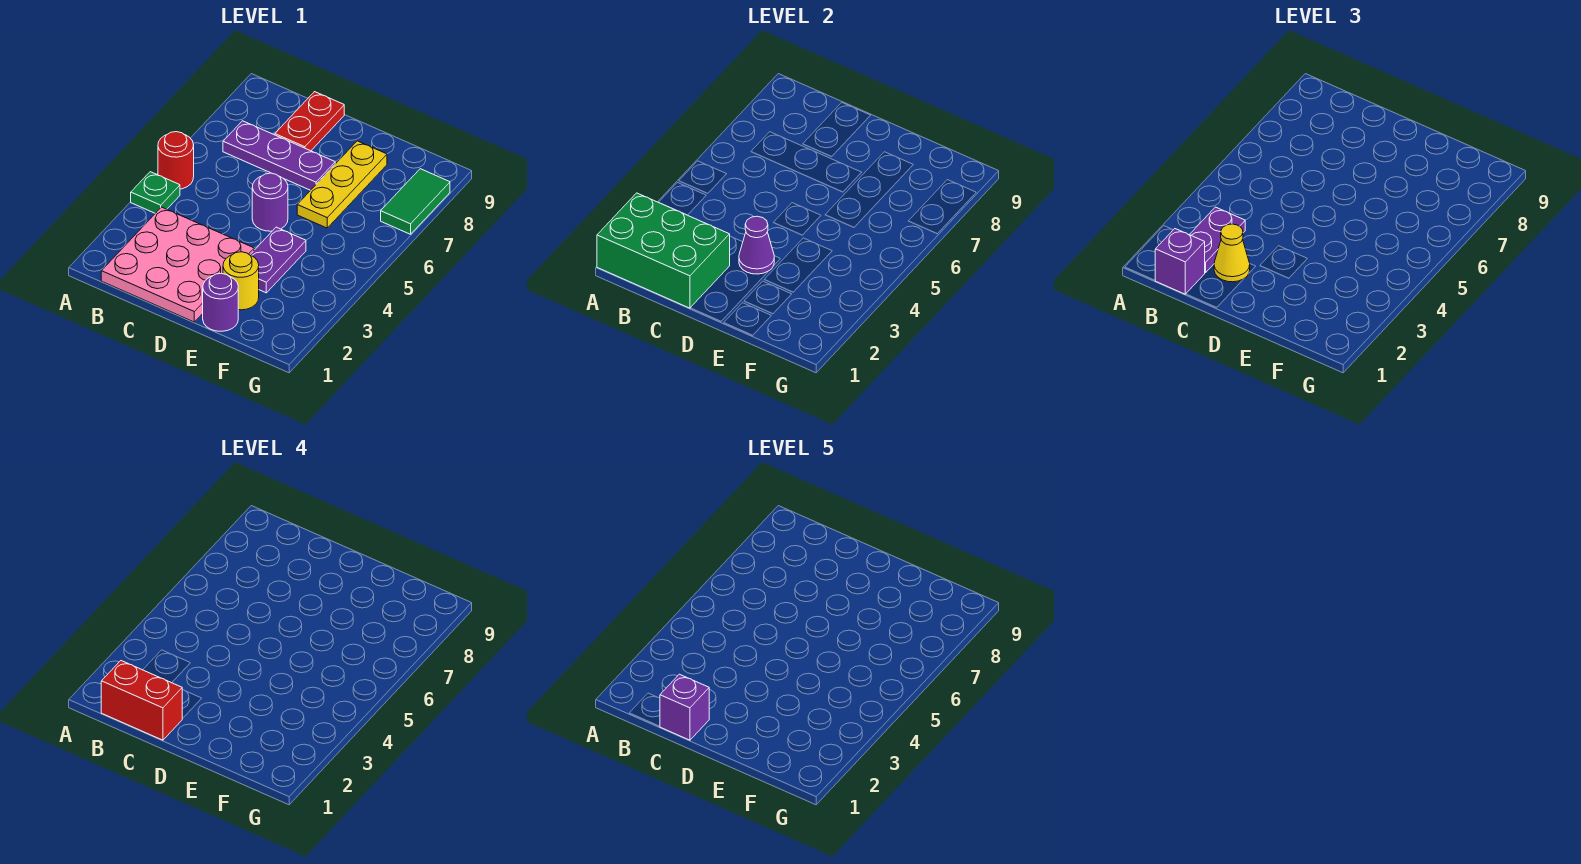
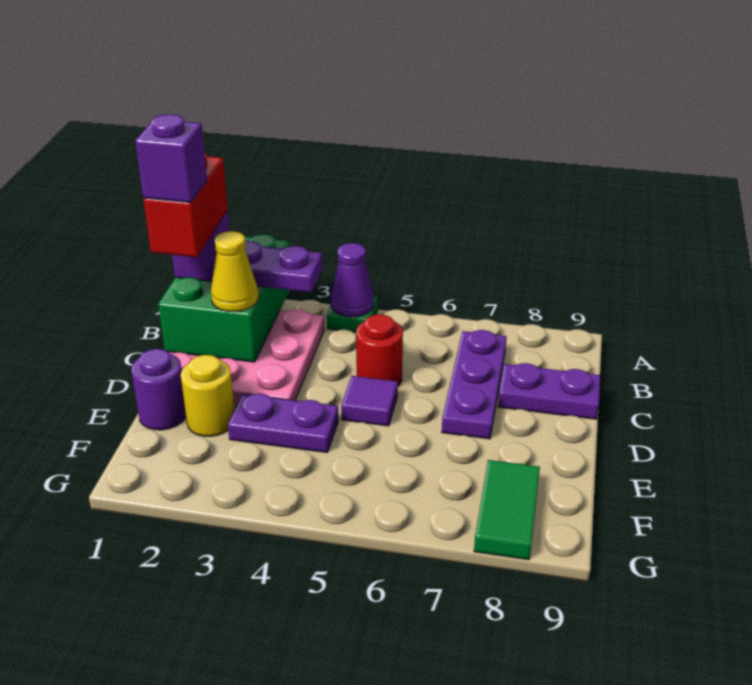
red round brick A5 level 1 -> red round brick C5 level 1
red plate C8:C9 level 1 -> purple plate C8:C9 level 1
purple cone D3 level 2 -> purple cone A4 level 2
purple round brick D5 level 1 -> purple tile D5 level 1
yellow plate E6:E8 level 1 -> none
green tile G7:G8 level 1 -> green tile F8:G8 level 1

